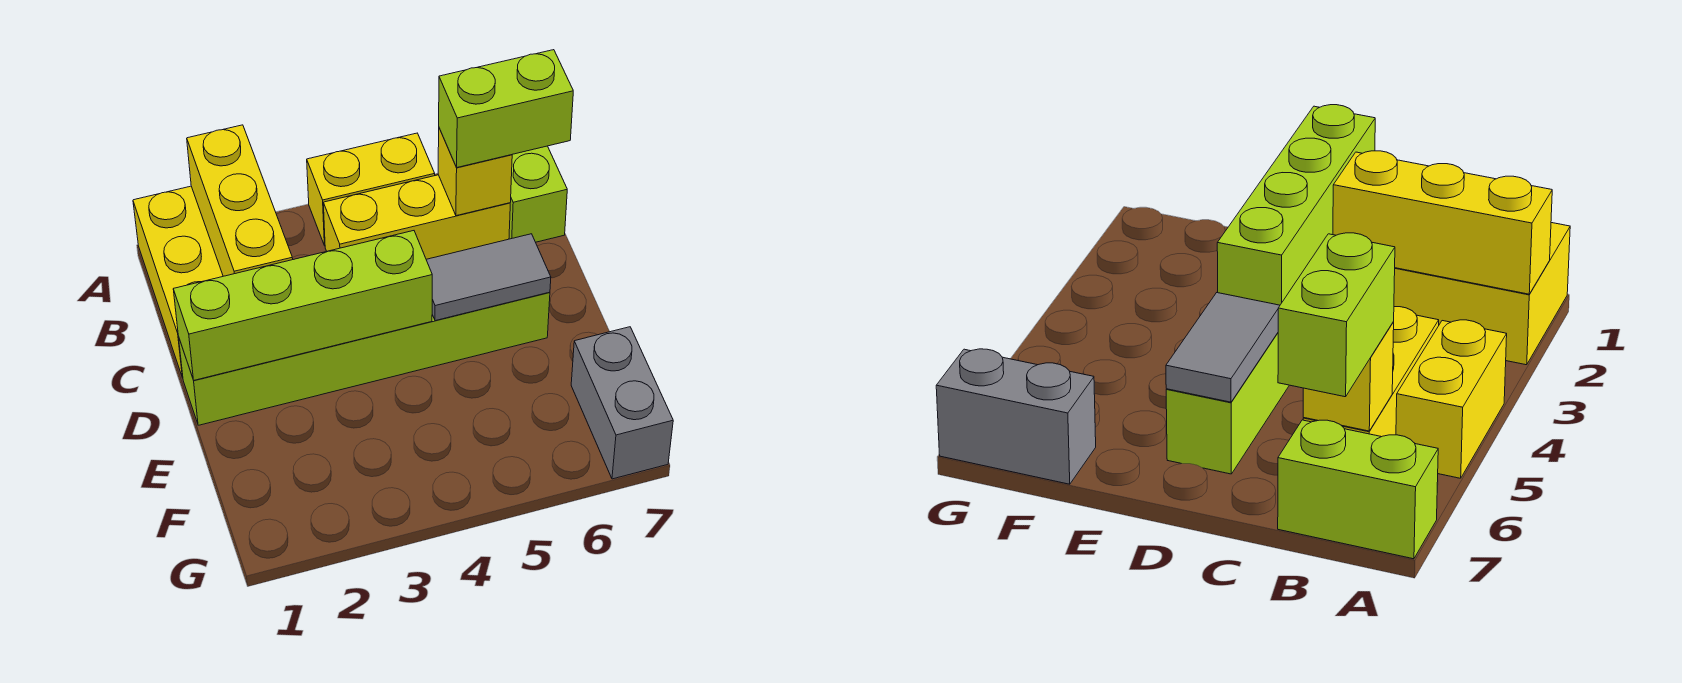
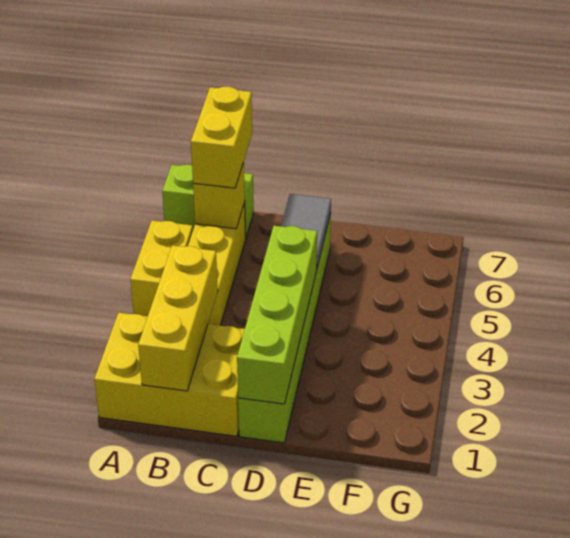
yellow brick A2:C2 level 2 -> yellow brick B1:B3 level 2
lime brick B6:B7 level 3 -> yellow brick B6:B7 level 3
grey brick F7:G7 level 1 -> none

